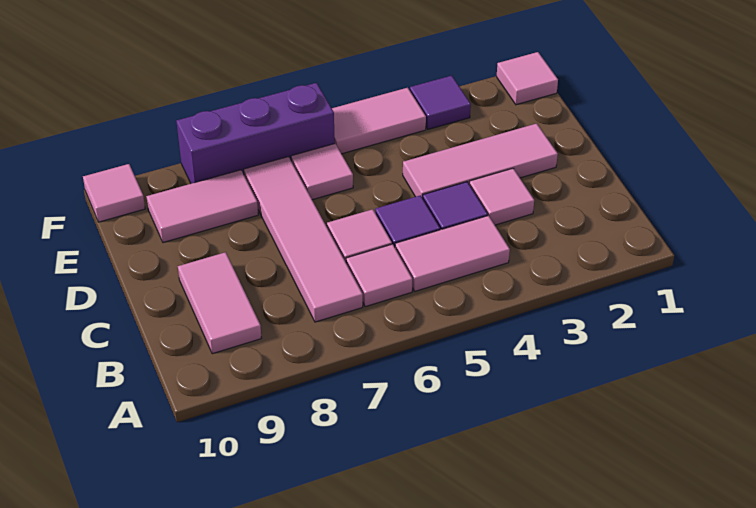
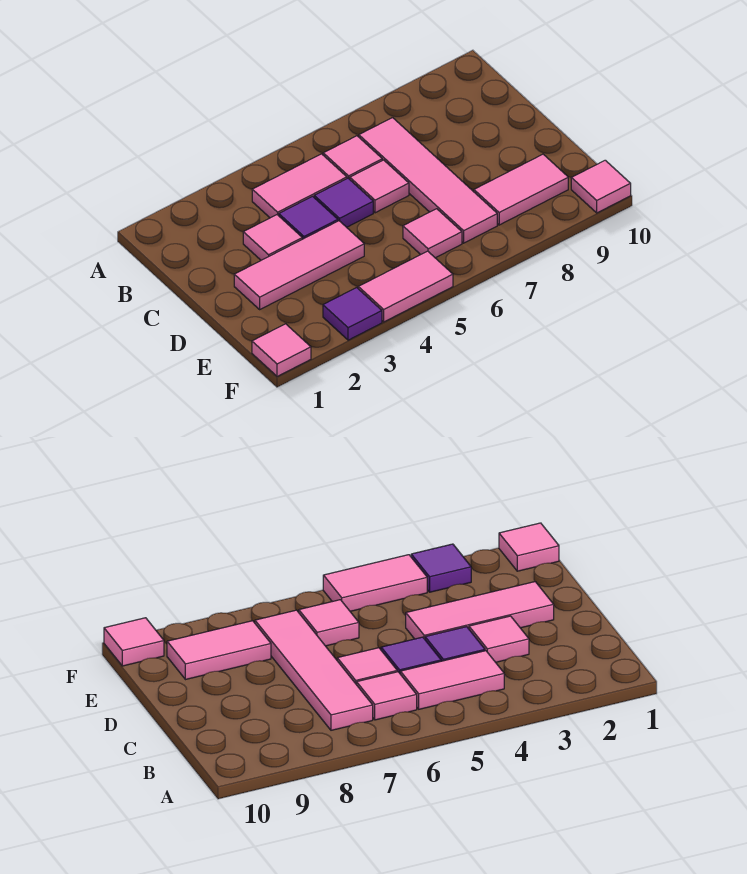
pink tile B9:C9 level 1 -> none
purple brick F6:F8 level 1 -> none

